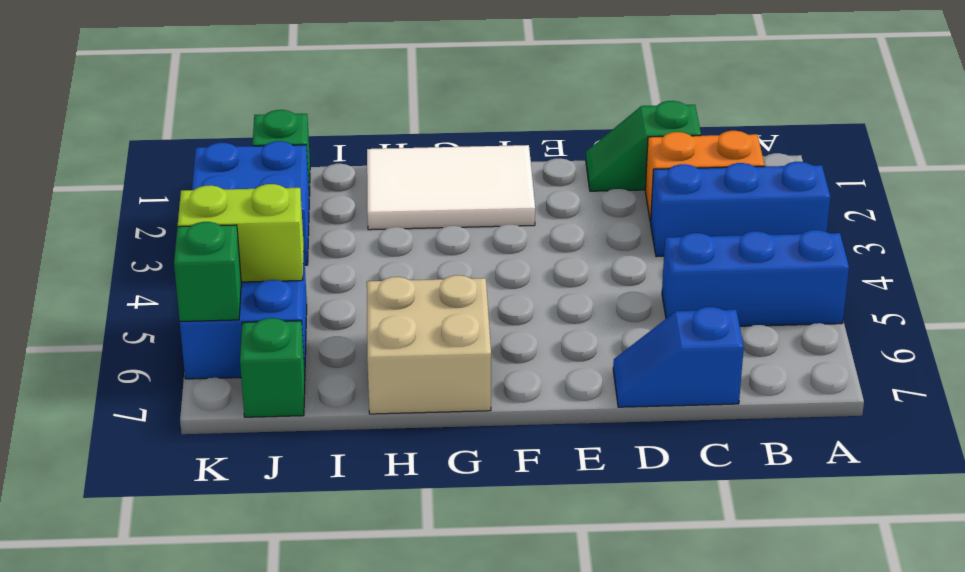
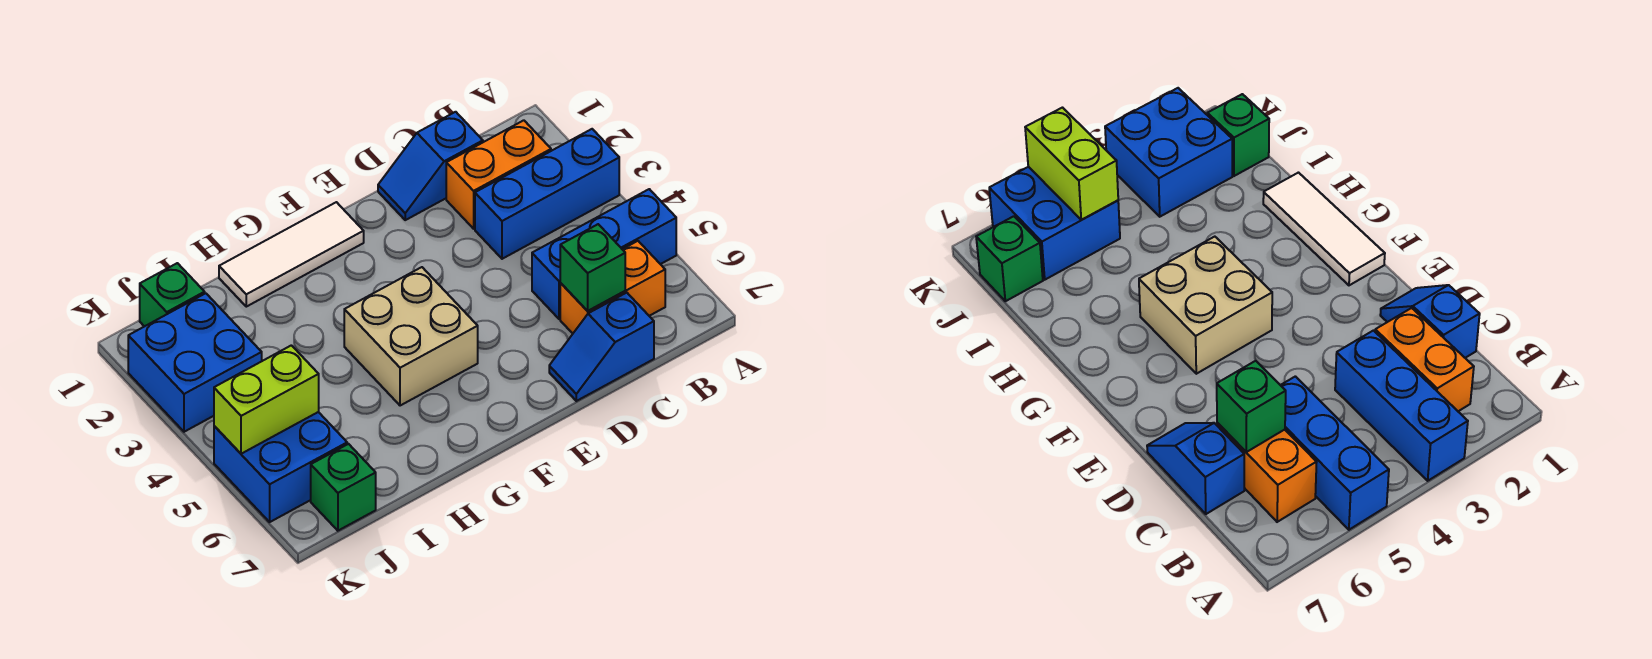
none -> orange brick B6:C6 level 1
green slope C1:D1 level 1 top C -> blue slope C1:D1 level 1 top C
white tile F1:H2 level 1 -> white tile F1:H1 level 1
tan brick G6:H7 level 1 -> tan brick F4:G5 level 1
green brick K6 level 2 -> green brick C6 level 2

